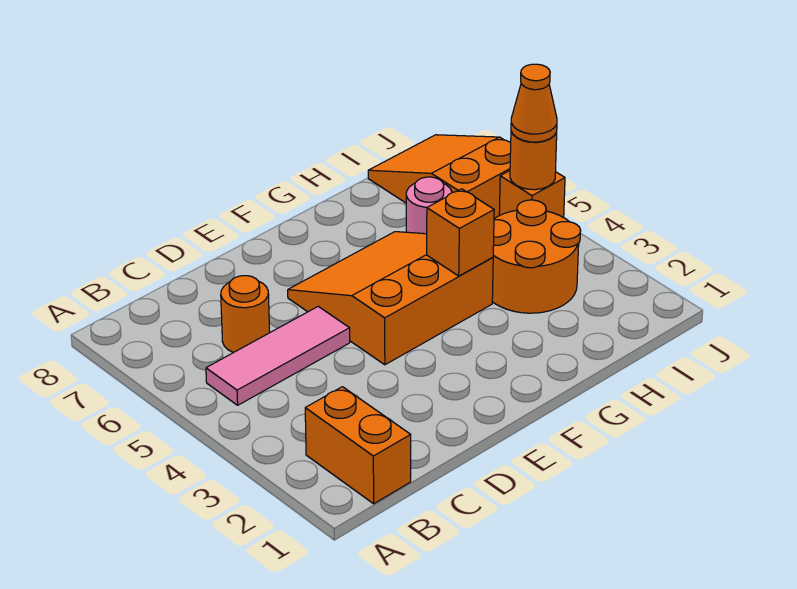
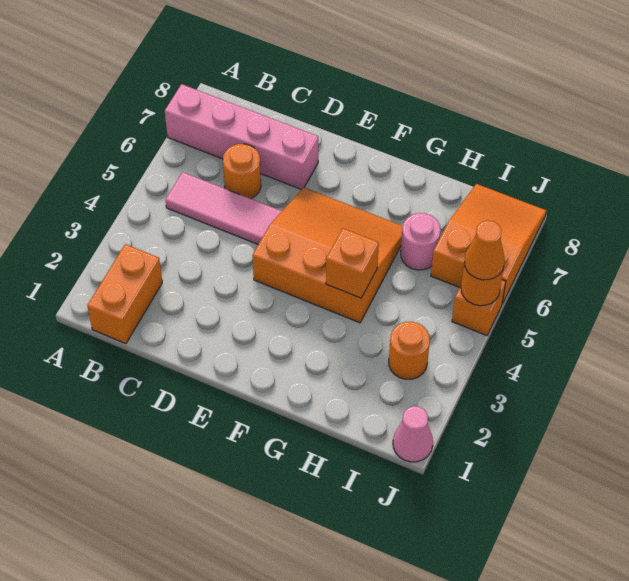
none -> pink brick A7:D7 level 1
orange round brick H3:I4 level 1 -> orange round brick I3 level 1
none -> pink cone J1 level 1

